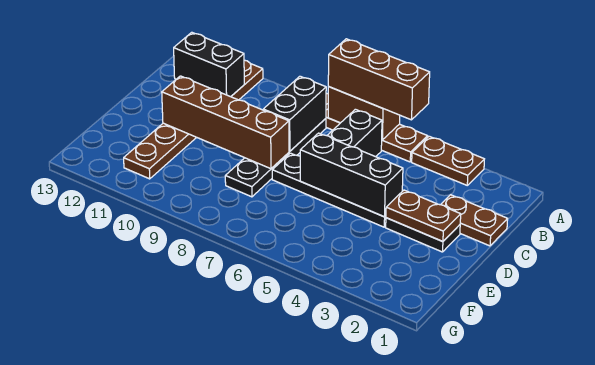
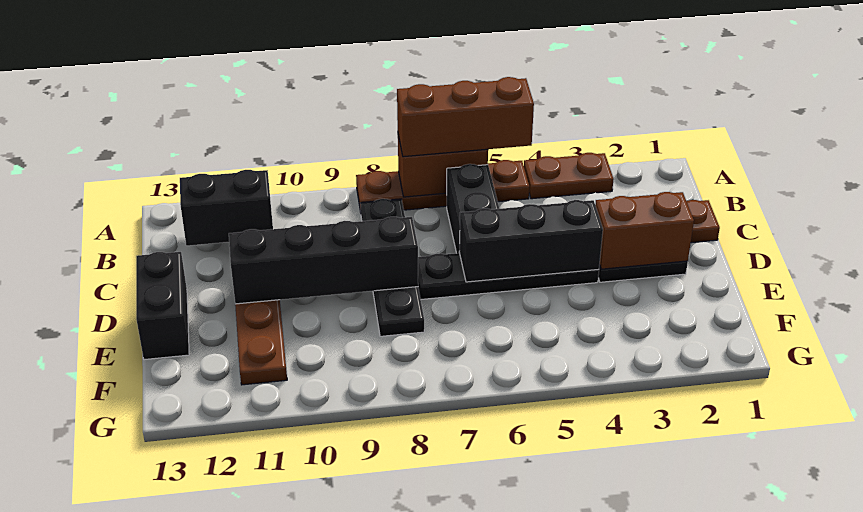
black brick B8:C8 level 2 -> black brick D13:E13 level 1
brown plate D2:D3 level 2 -> brown brick D2:D3 level 2
brown brick D8:D11 level 2 -> black brick D8:D11 level 2

